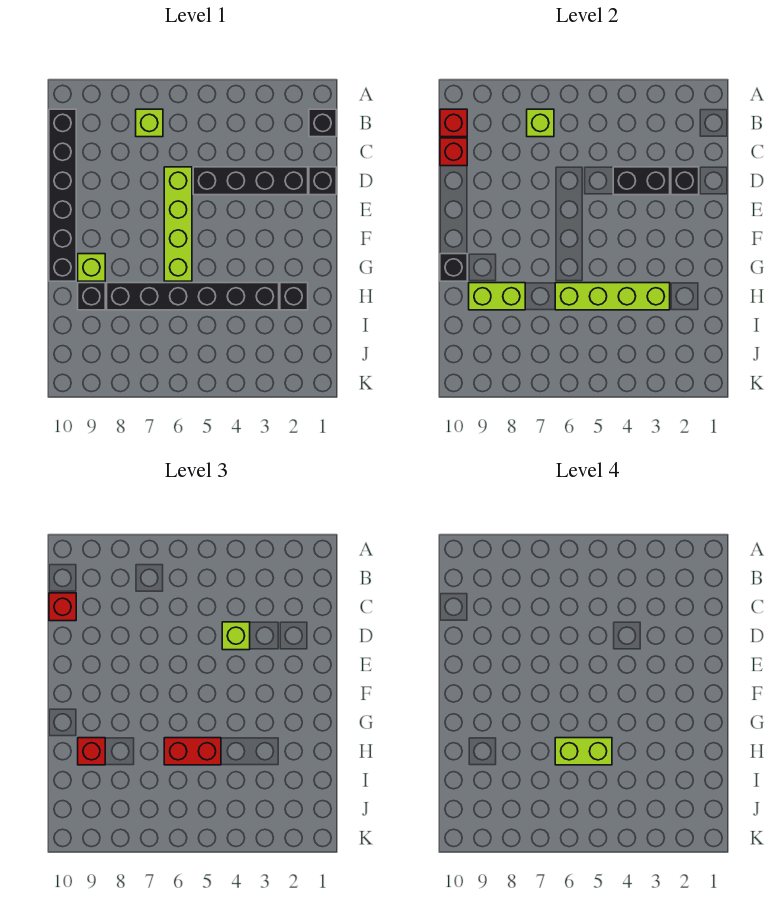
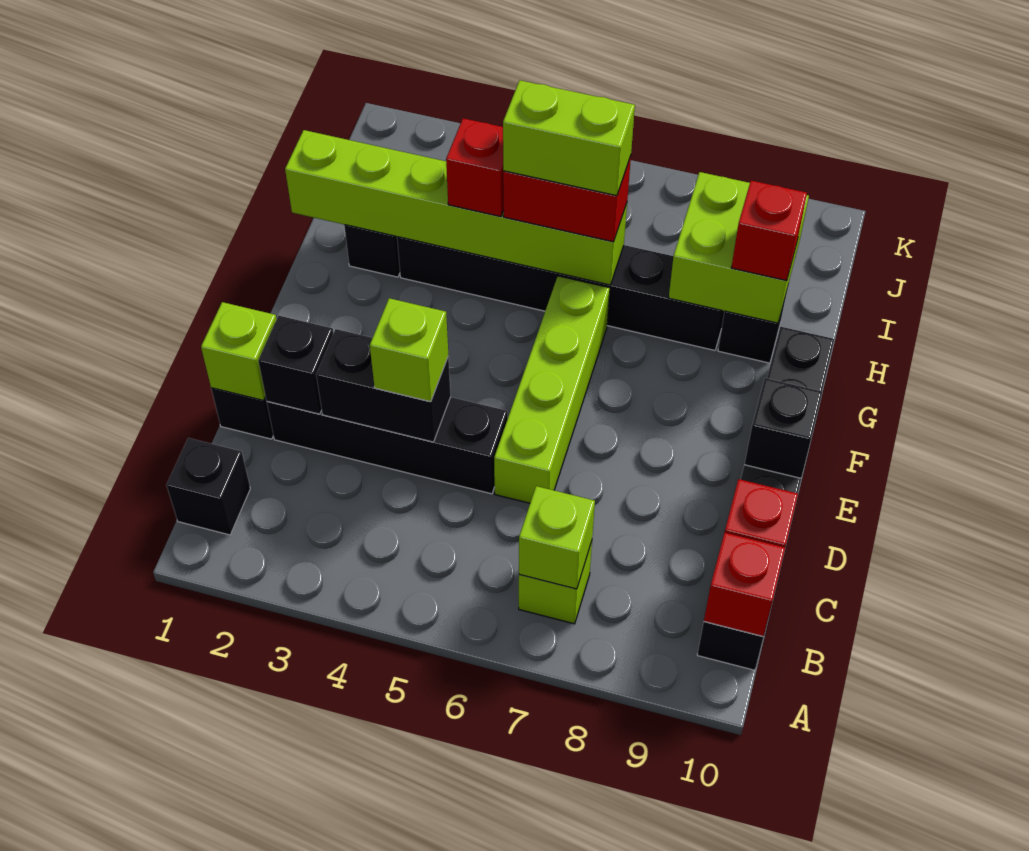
red brick C10 level 3 -> red brick H4 level 3
lime brick G9 level 1 -> lime brick D1 level 2
black brick G10 level 2 -> black brick E10 level 2
lime brick H3:H6 level 2 -> lime brick H1:H6 level 2
lime brick H8:H9 level 2 -> lime brick H8:I9 level 2

